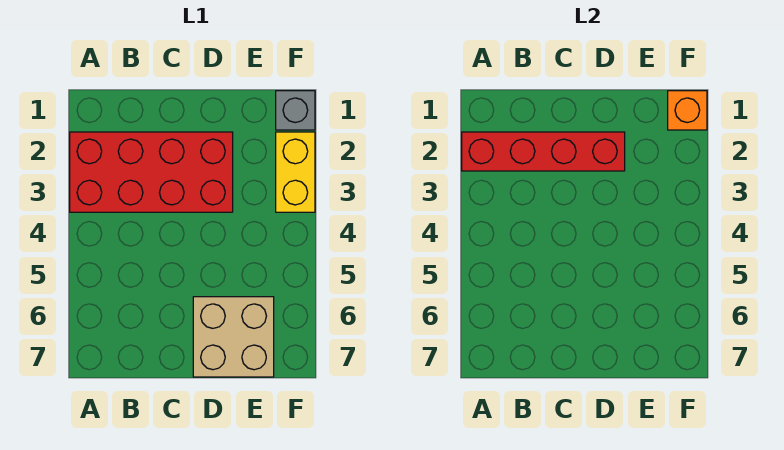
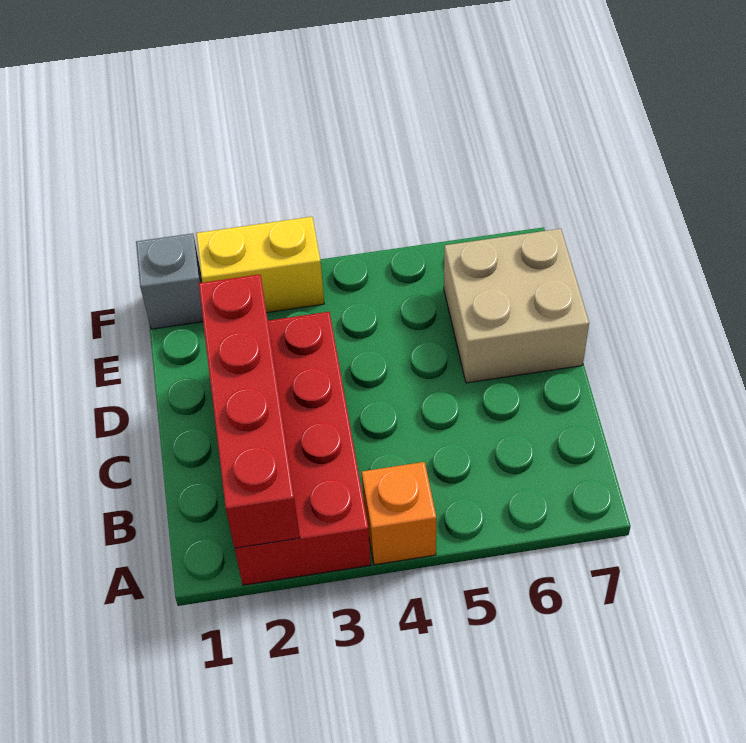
orange brick F1 level 2 -> orange brick A4 level 1

